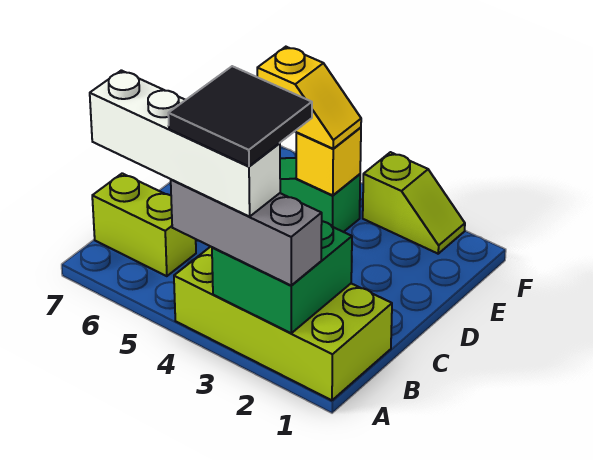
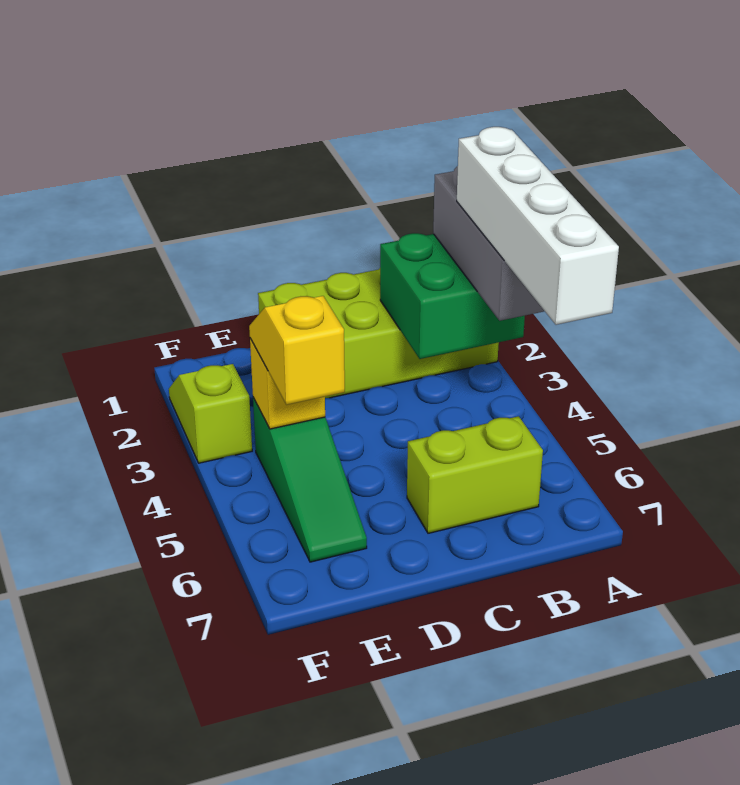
lime brick A1:B4 level 1 -> lime brick A1:D2 level 1
black tile A3:B4 level 5 -> none
lime brick B6:B7 level 1 -> lime brick B6:C6 level 1

